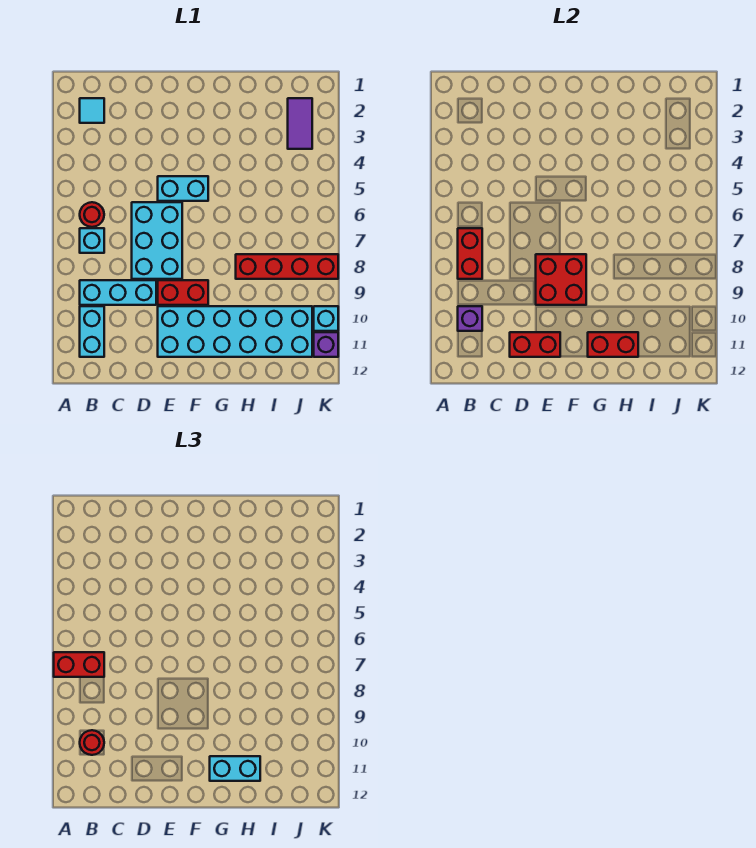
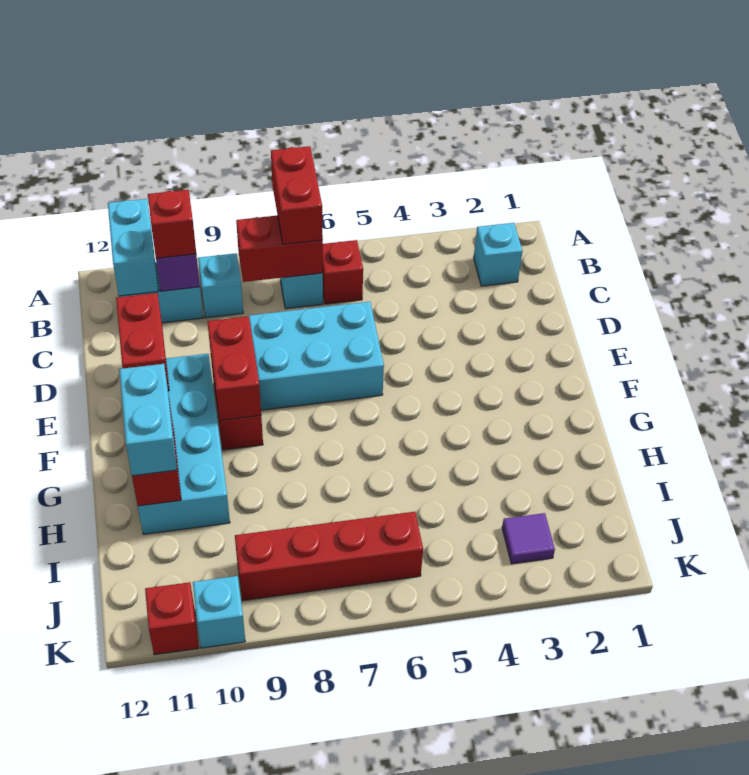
cyan tile B2 level 1 -> cyan brick B2 level 1
red round brick B6 level 1 -> red brick B6 level 1
cyan brick B9:D9 level 1 -> cyan brick B9 level 1
red round brick B10 level 3 -> red brick B10 level 3
cyan brick E5:F5 level 1 -> cyan brick A11:B11 level 2
red brick E8:F9 level 2 -> red brick E9:F9 level 2
cyan brick E10:J11 level 1 -> cyan brick E10:H11 level 1
red brick H8:K8 level 1 -> red brick J6:J9 level 1
purple tile J2:J3 level 1 -> purple tile J3 level 1
purple brick K11 level 1 -> red brick K11 level 1

